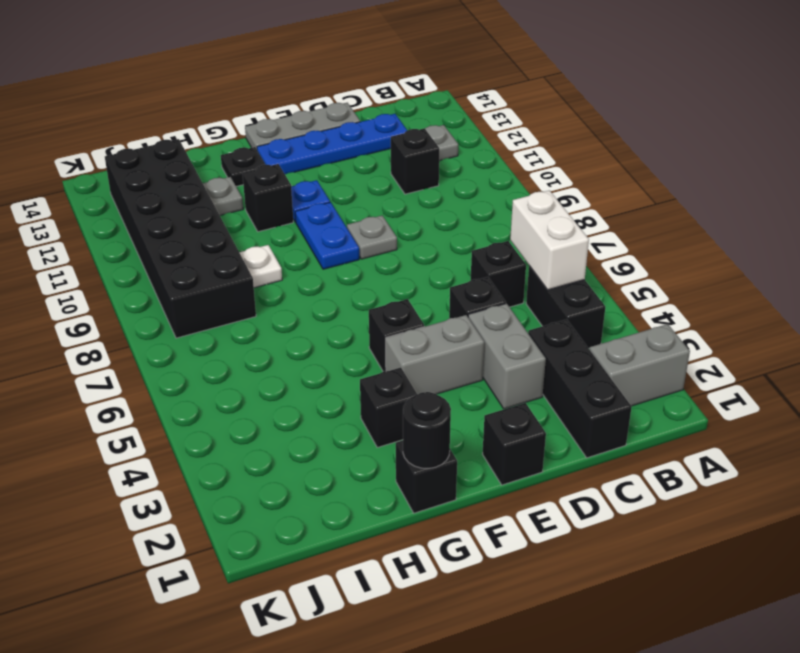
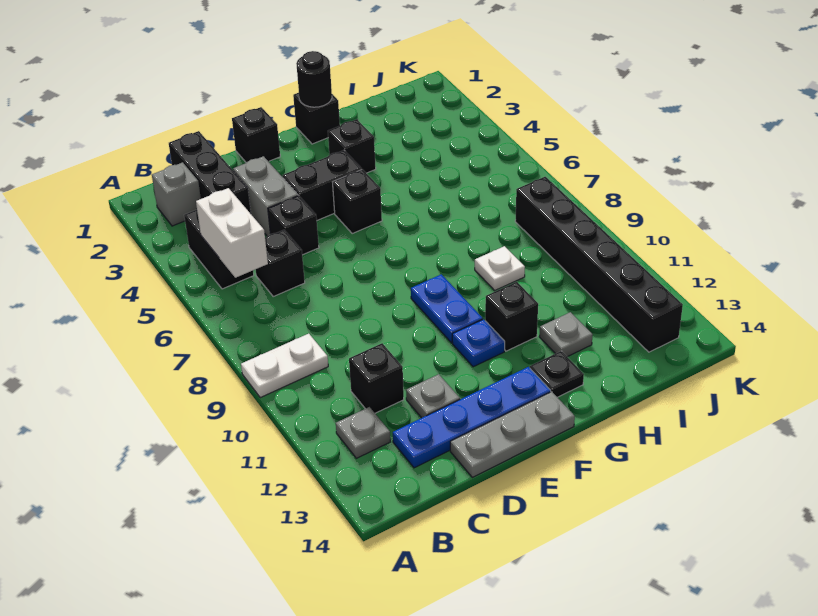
grey brick A2:B2 level 1 -> grey brick B2 level 1
none -> white plate A9:B9 level 1
grey brick E4:F4 level 1 -> black brick E4:F4 level 1
grey plate E9 level 1 -> grey plate D12 level 1
black brick I8:J13 level 1 -> black brick J8:J13 level 1

